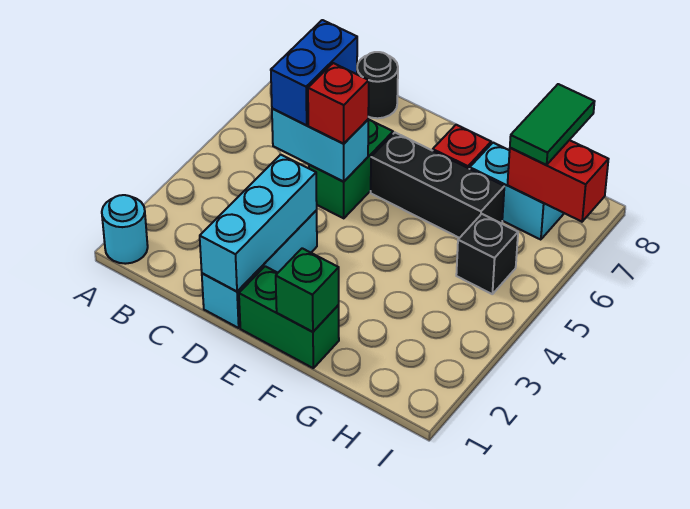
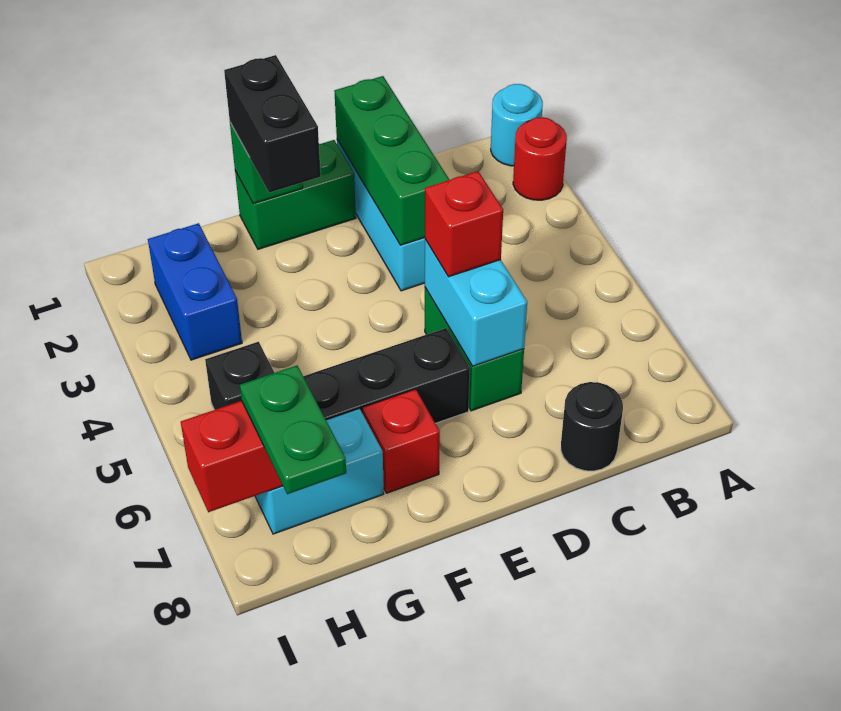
none -> red round brick A2 level 1
cyan brick C5:D5 level 2 -> cyan brick D5:D6 level 2
blue brick C5:C6 level 3 -> blue brick H2:H3 level 1
cyan brick D1:D3 level 2 -> green brick D1:D3 level 2
none -> black brick F1:F2 level 3
green tile H7:H8 level 3 -> green plate H7:H8 level 3

